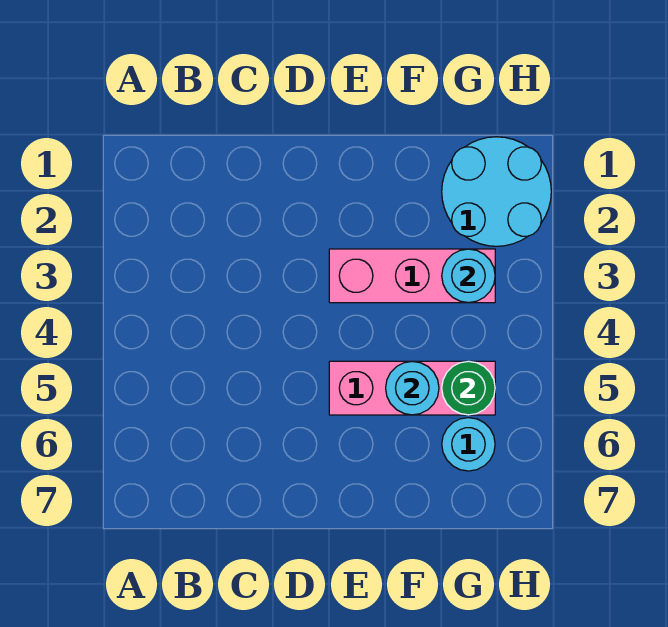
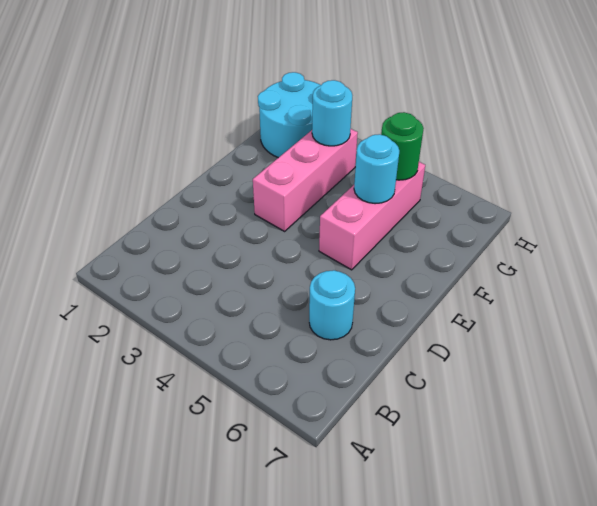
cyan round brick G6 level 1 -> cyan round brick C6 level 1

